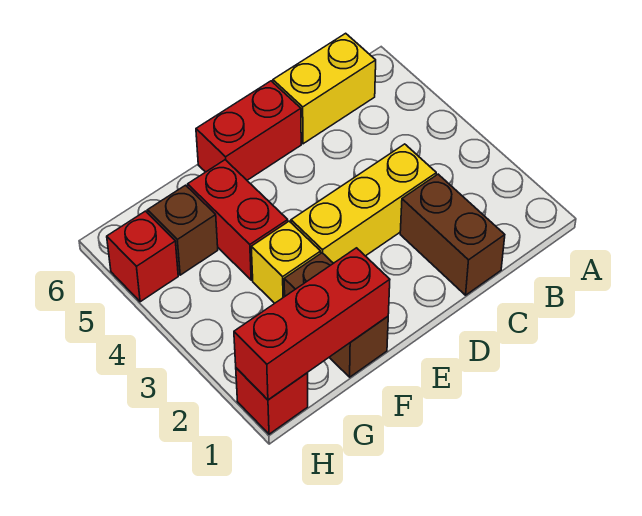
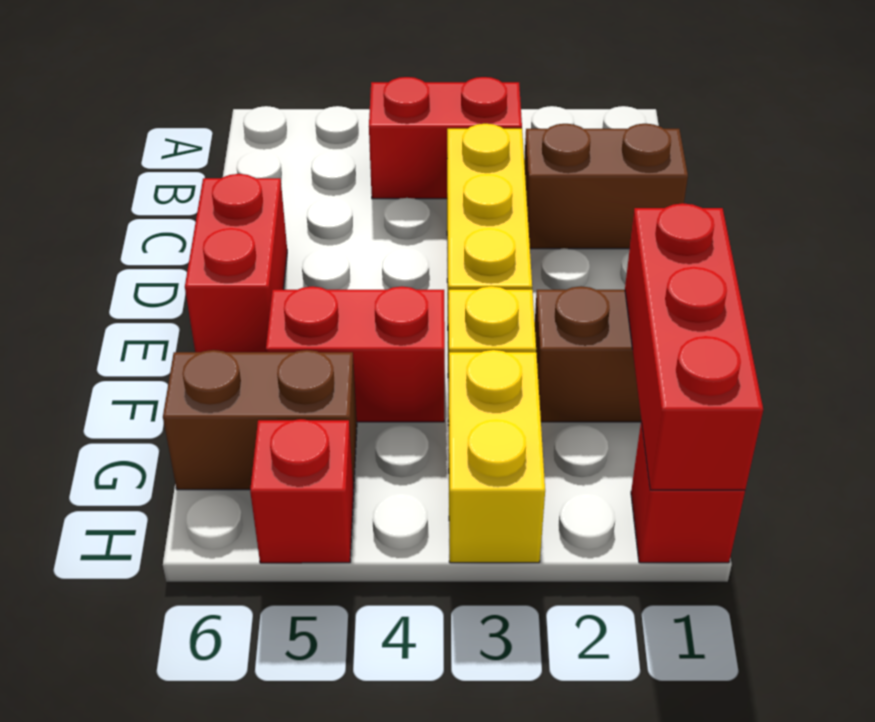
none -> red brick B3:B4 level 1
yellow brick B6:C6 level 1 -> yellow brick G3:H3 level 1
brown brick G5 level 1 -> brown brick G5:G6 level 1

